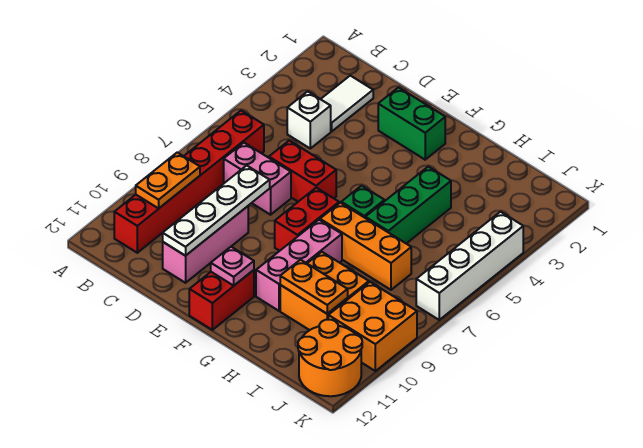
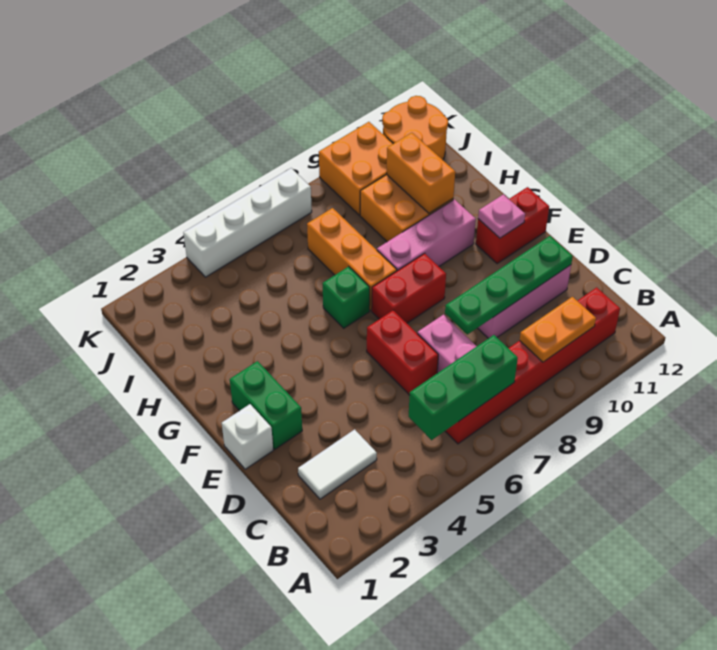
white brick C4 level 1 -> white brick E1 level 1
white plate D8:D11 level 2 -> green plate D8:D11 level 2
green brick H4:H6 level 1 -> green brick B5:B7 level 2
orange plate H10:I10 level 2 -> orange brick H10:I10 level 2

